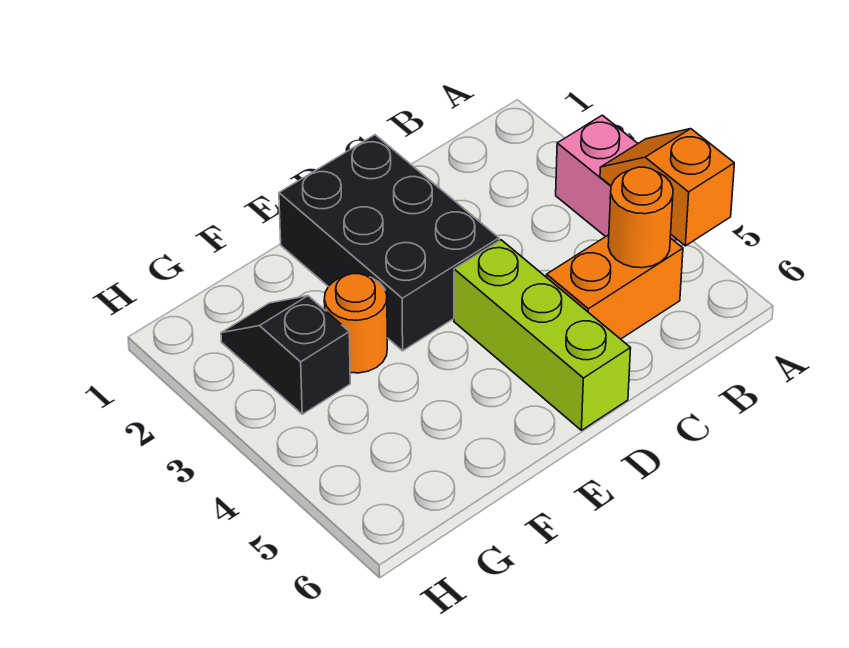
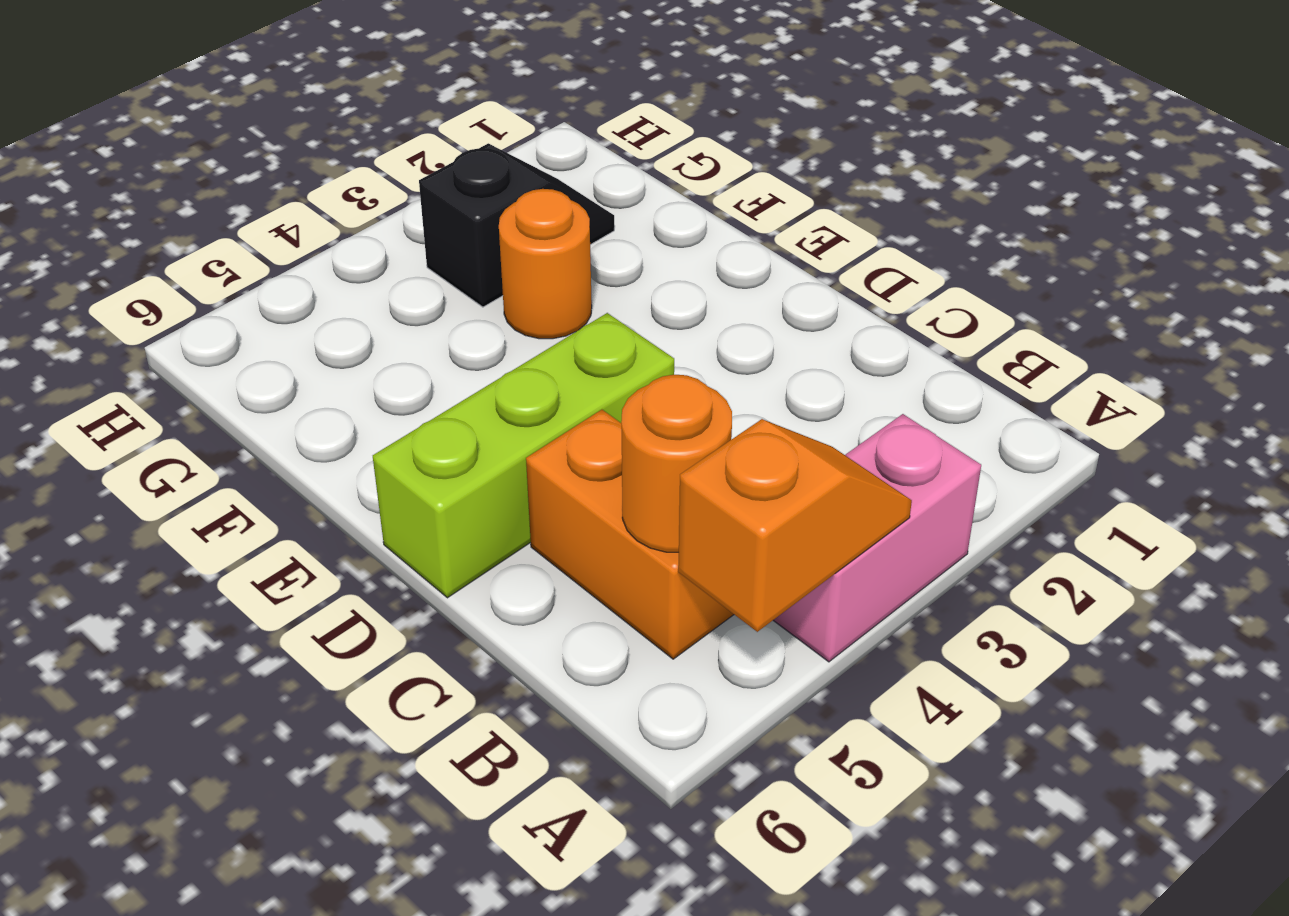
black brick D1:E3 level 1 -> none

